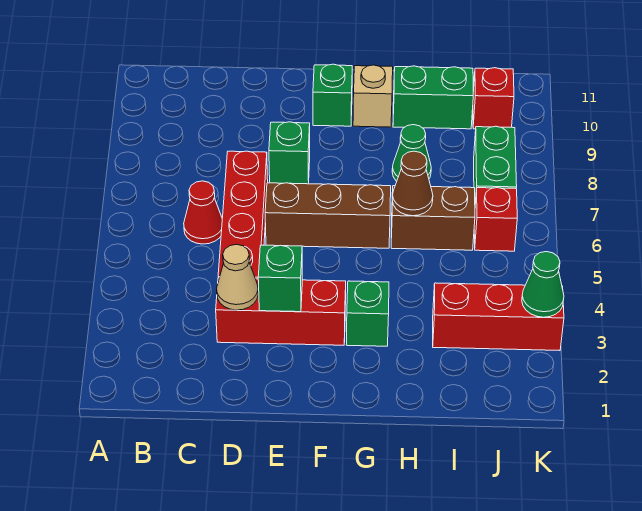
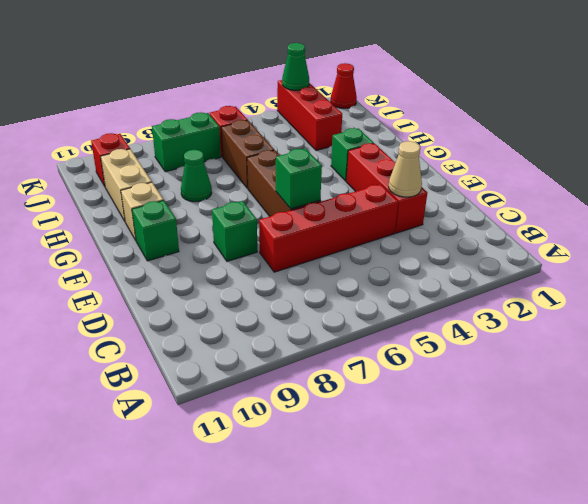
red cone C6 level 1 -> red cone K1 level 1
green brick E3 level 2 -> green brick E6 level 2
brown cone H6 level 2 -> none
green brick H10:I10 level 1 -> tan brick H10:I10 level 1

